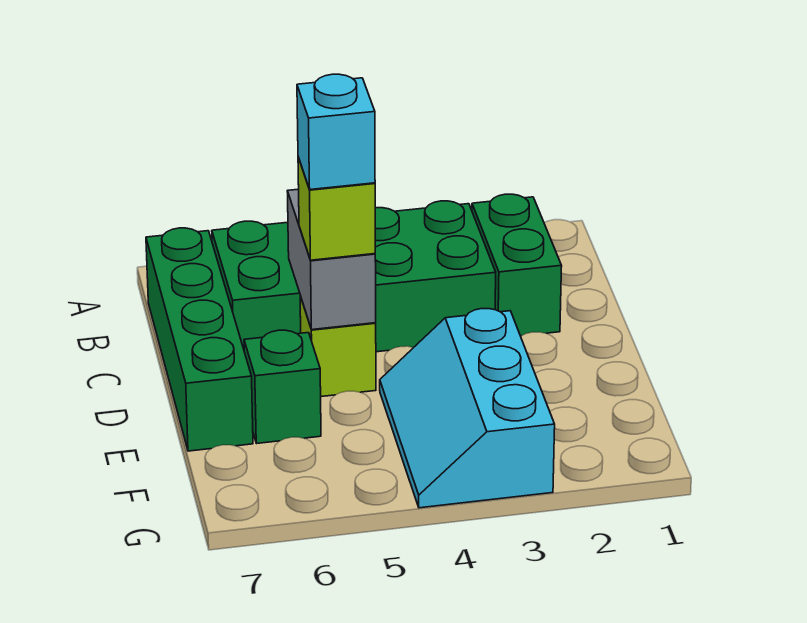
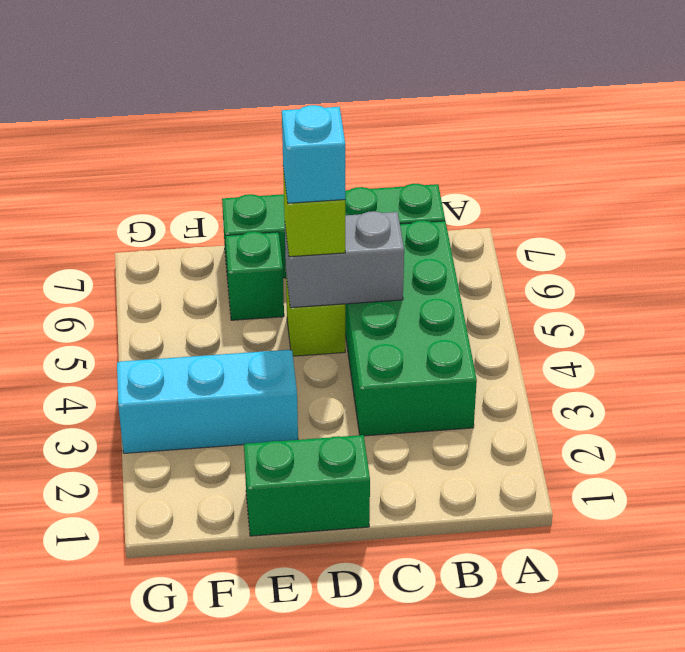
green brick B2:C2 level 1 -> green brick D1:E1 level 1

